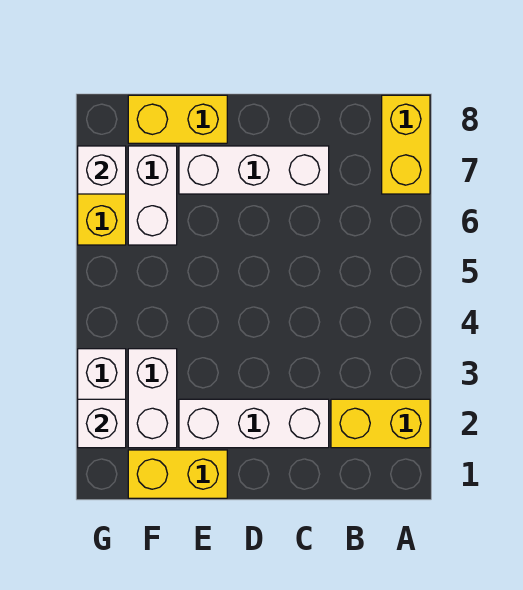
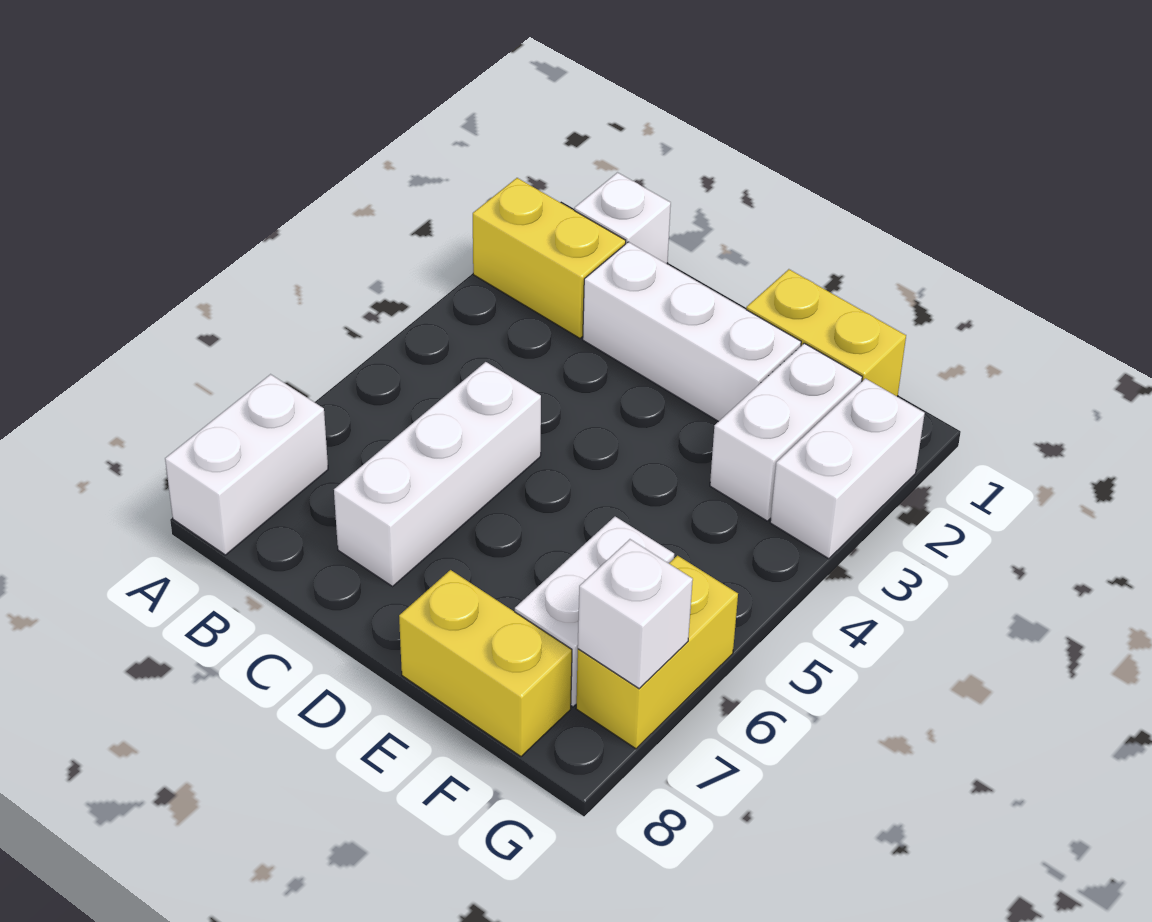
yellow brick A7:A8 level 1 -> white brick A7:A8 level 1
white brick C7:E7 level 1 -> white brick C5:C7 level 1
white brick G2 level 2 -> white brick B1 level 1

